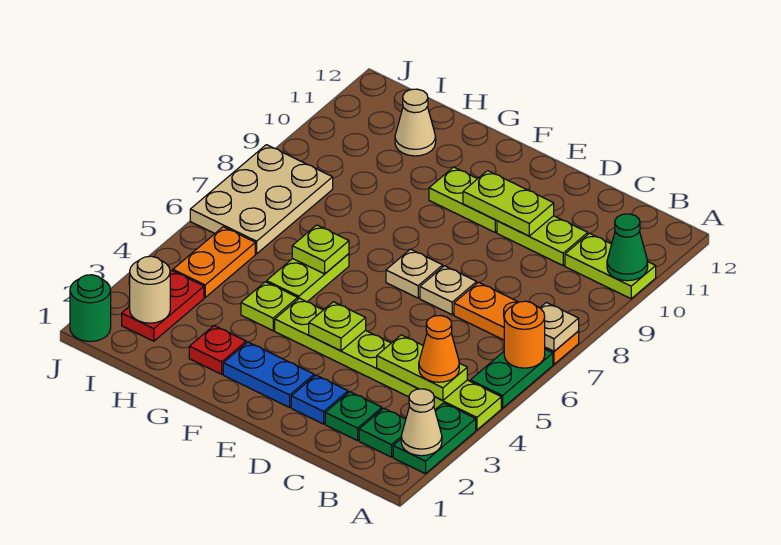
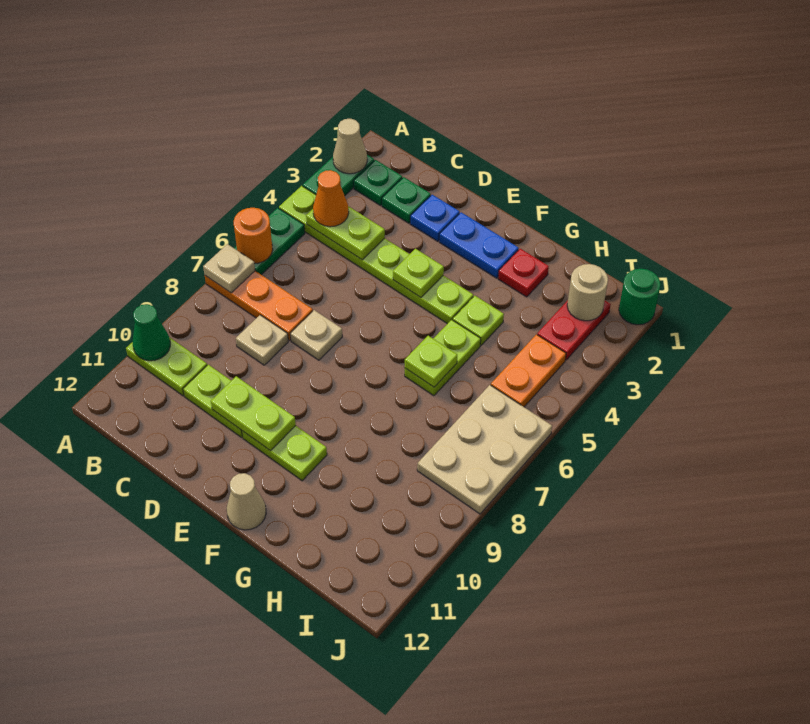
tan plate E7 level 1 -> tan plate C8 level 1
tan cone H11 level 1 -> tan cone F12 level 1

